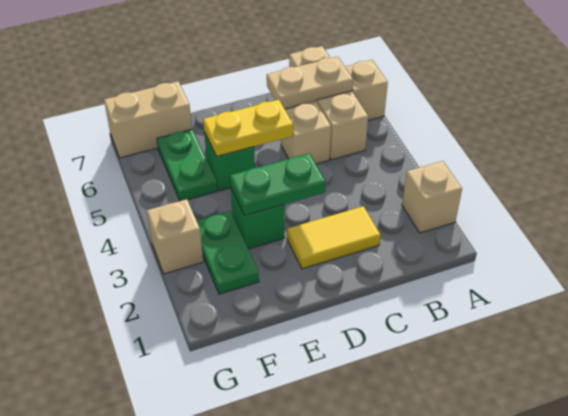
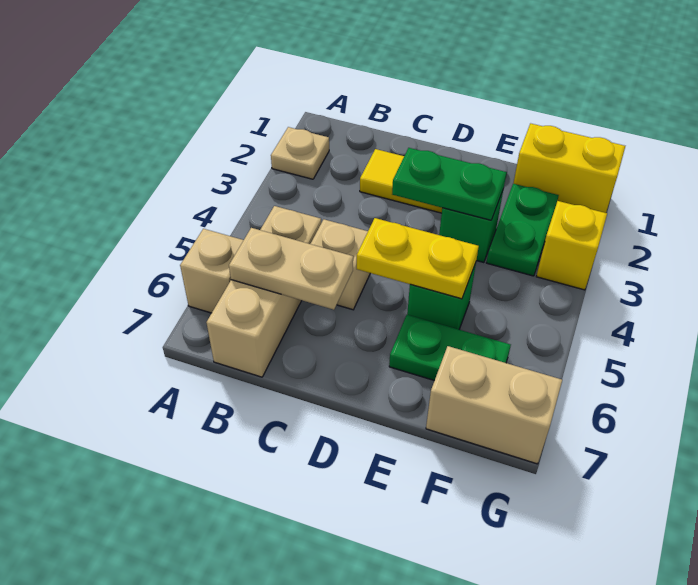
tan brick A2 level 1 -> tan plate A2 level 1
none -> yellow brick F1:G1 level 1
green plate F5:F6 level 1 -> green plate E6:F6 level 1
tan brick G3 level 1 -> yellow brick G3 level 1

